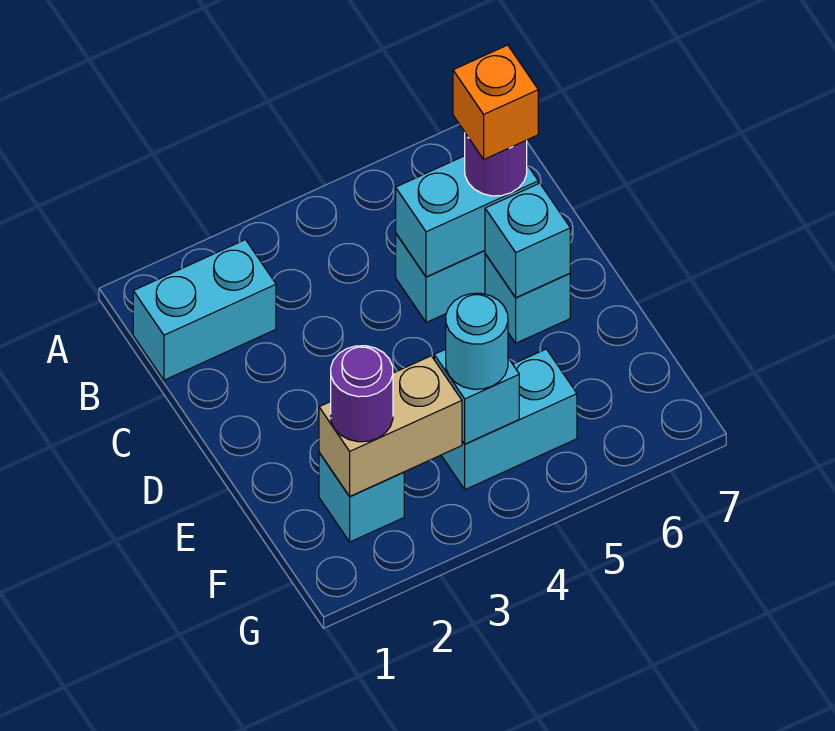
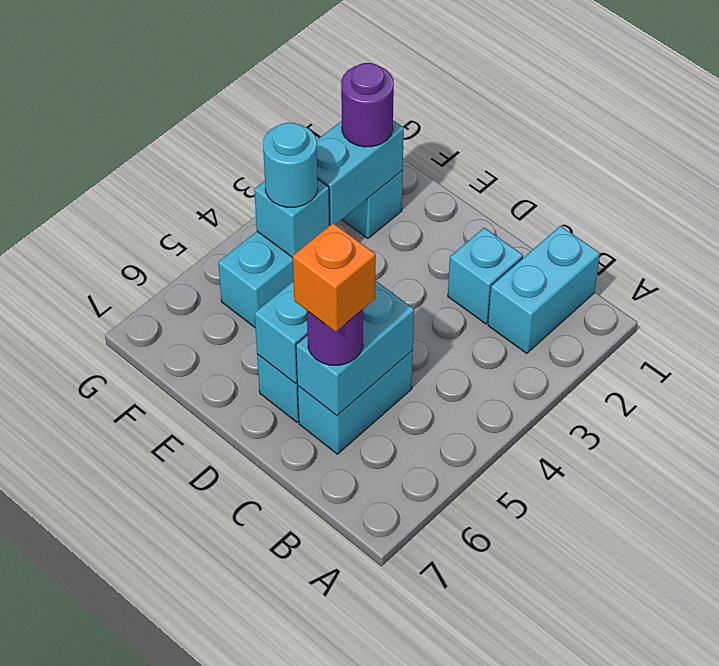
none -> cyan brick C2 level 1
tan brick F2:F3 level 2 -> cyan brick F2:F3 level 2

